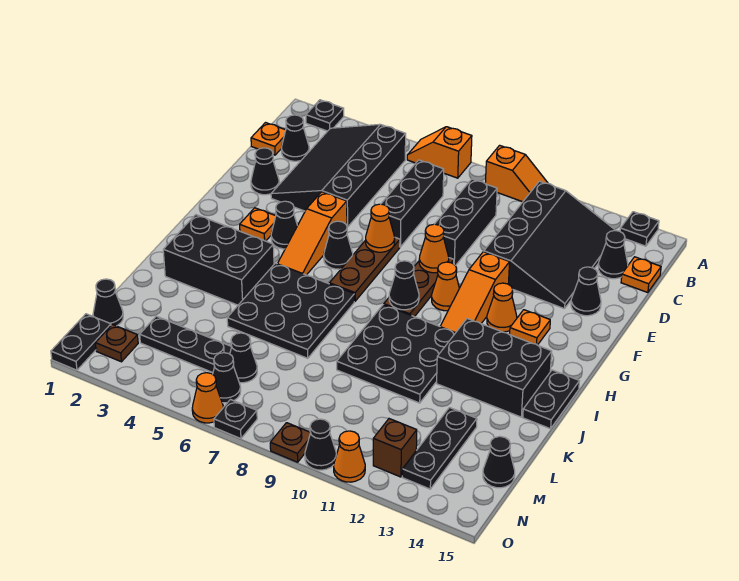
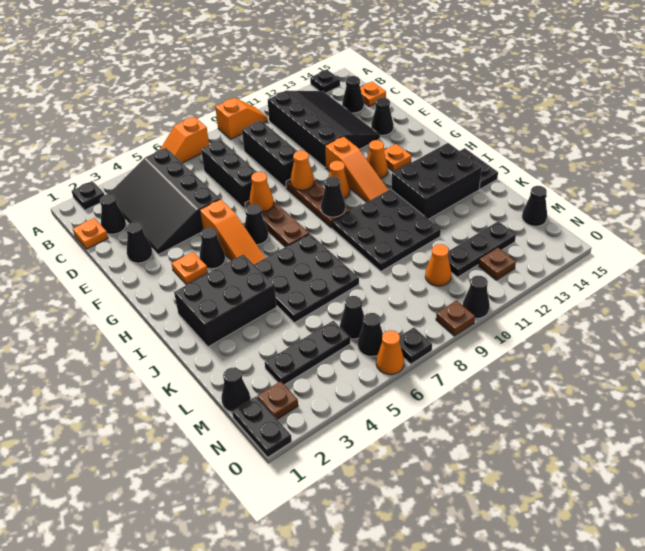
black plate L13:N13 level 1 -> black plate M11:M13 level 1
brown brick N12 level 1 -> brown plate N12 level 1
orange cone O11 level 1 -> orange cone M10 level 1

